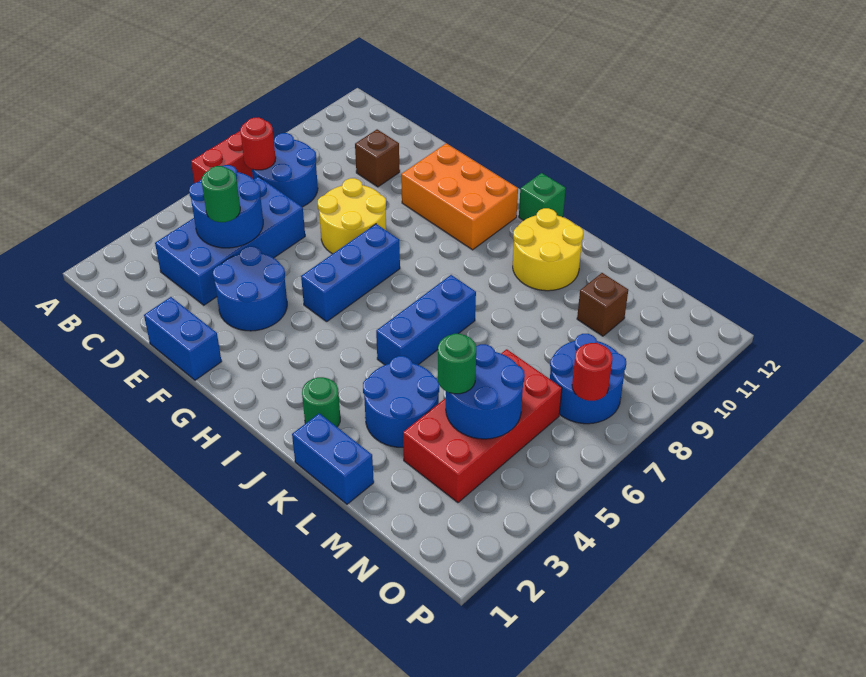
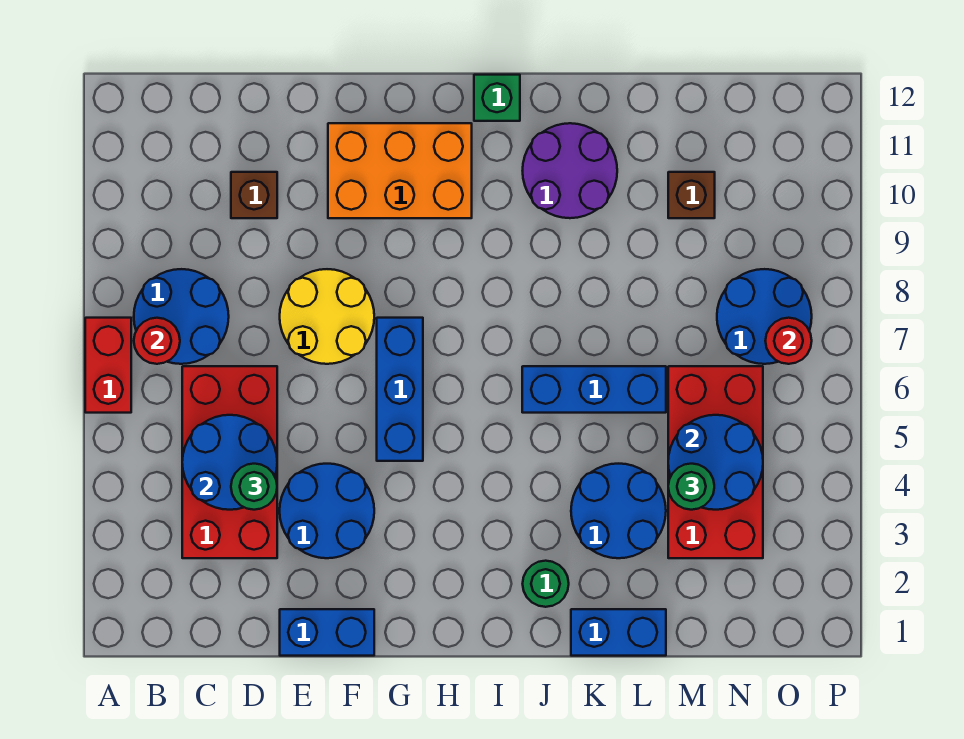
blue brick C3:D6 level 1 -> red brick C3:D6 level 1
blue brick J5:J7 level 1 -> blue brick J6:L6 level 1
yellow round brick J10:K11 level 1 -> purple round brick J10:K11 level 1

